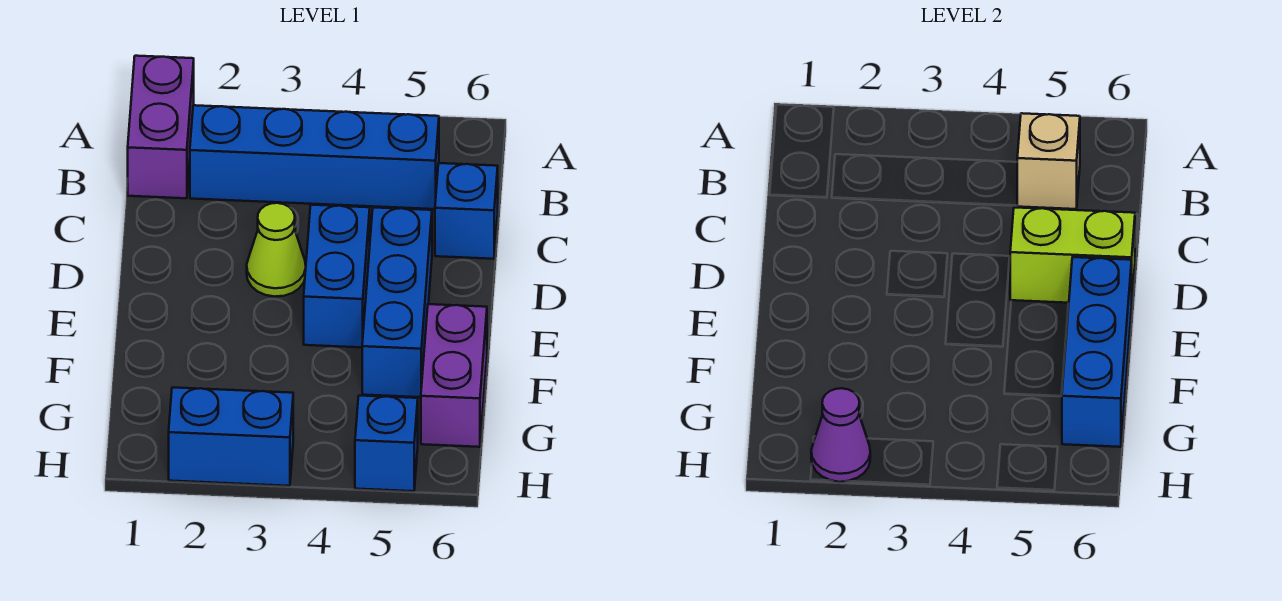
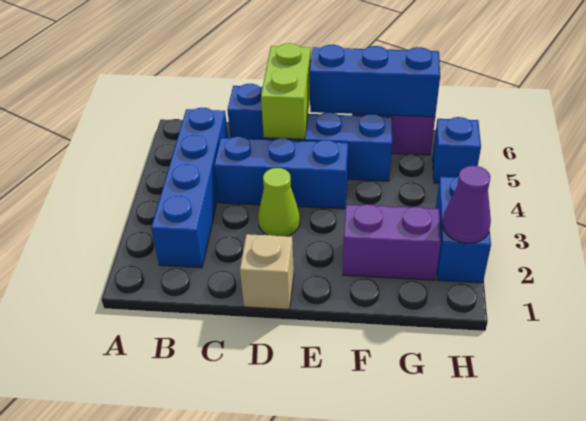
purple brick A1:B1 level 1 -> purple brick F2:G2 level 1
tan brick B5 level 2 -> tan brick D1 level 1
blue brick D4:E4 level 1 -> blue brick C4:E4 level 1

